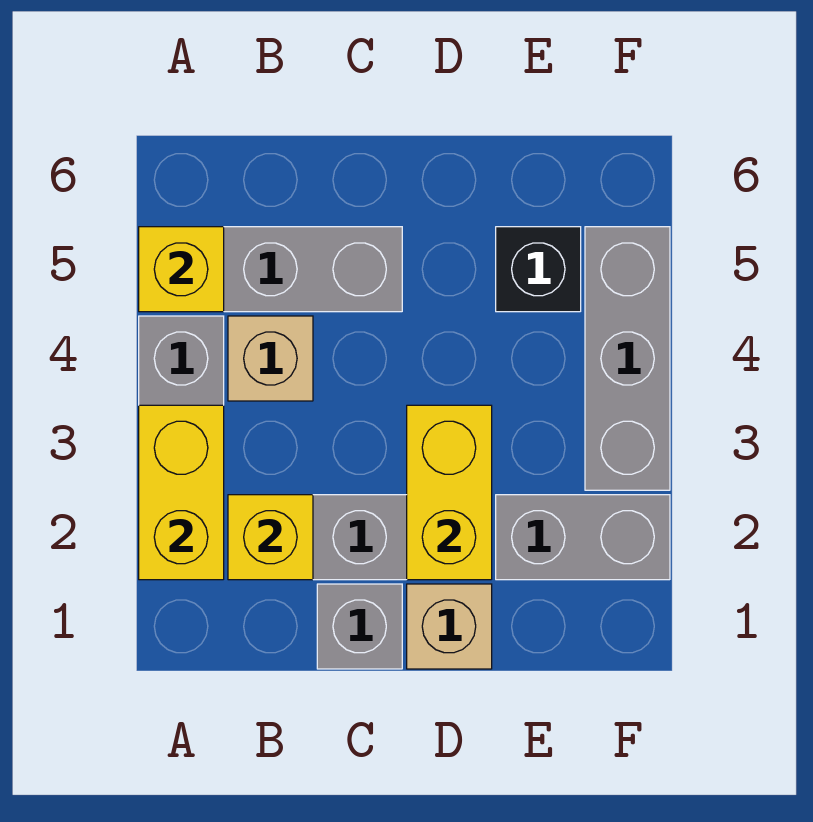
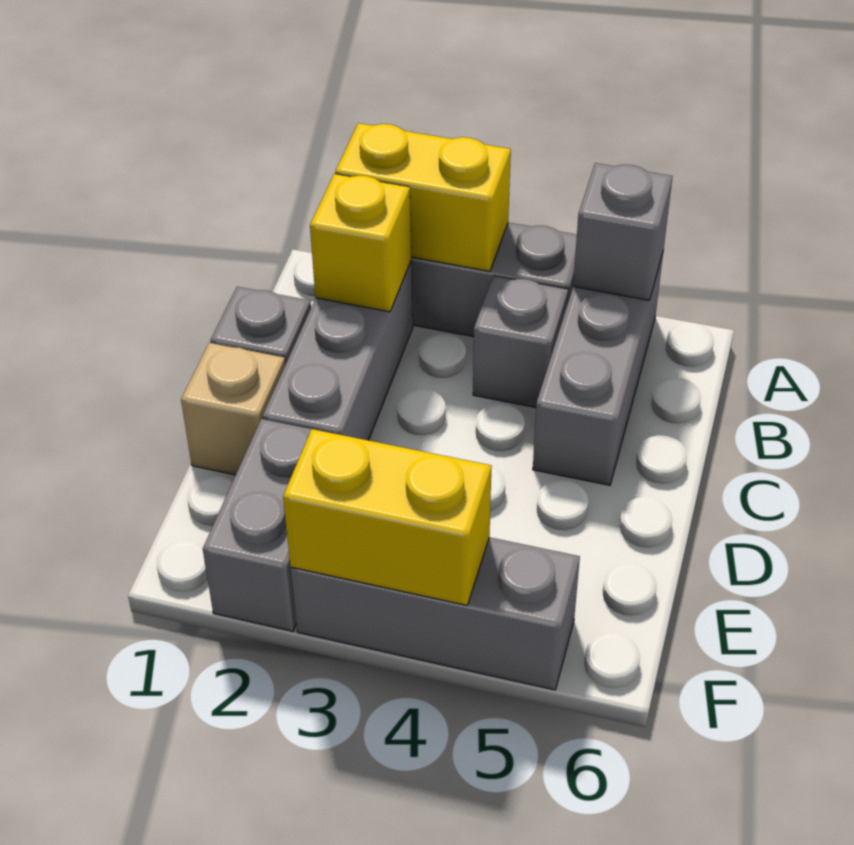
yellow brick A5 level 2 -> grey brick A5 level 2
tan brick B4 level 1 -> grey brick B4 level 1
yellow brick D2:D3 level 2 -> yellow brick F3:F4 level 2
black brick E5 level 1 -> none

